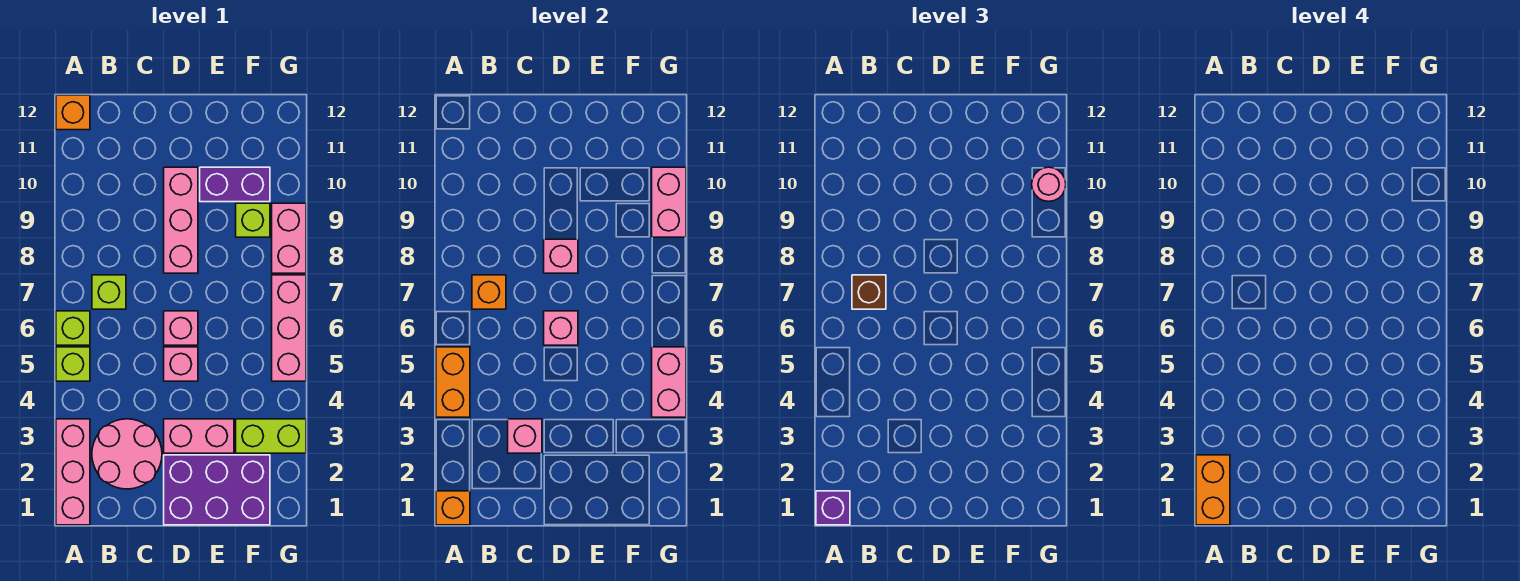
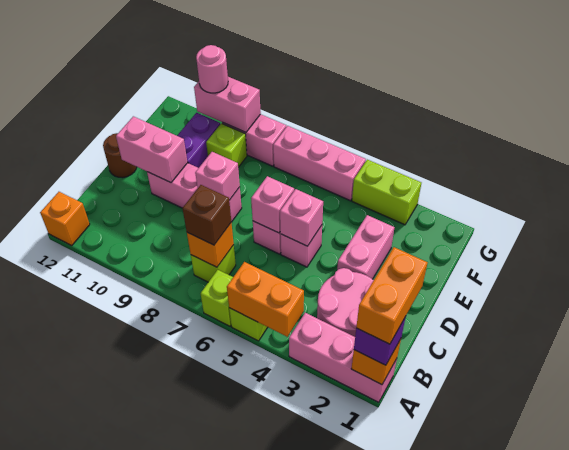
orange brick A1:A2 level 4 -> orange brick A1:B1 level 4
pink brick C3 level 2 -> pink brick D5 level 2
purple brick D1:F2 level 1 -> none
none -> brown round brick D12 level 1
lime brick F3:G3 level 1 -> lime brick G3:G4 level 1
pink brick G4:G5 level 2 -> pink brick D10:D11 level 2

